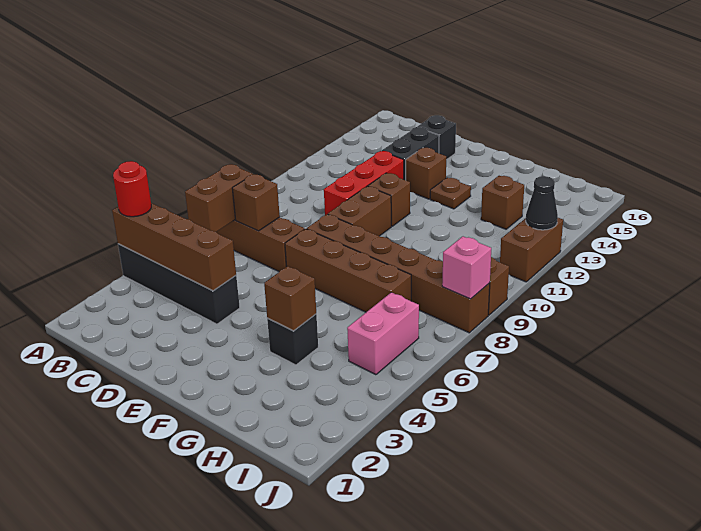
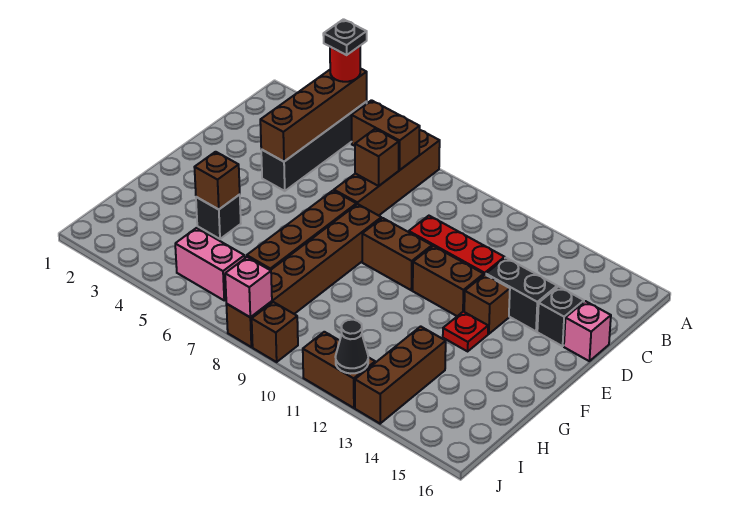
none -> black plate A4 level 4
none -> pink brick D16 level 1
brown brick E11 level 1 -> brown brick E11:E12 level 1
brown plate F13 level 1 -> red plate F13 level 1
brown brick H13 level 1 -> brown brick H13:J13 level 1

